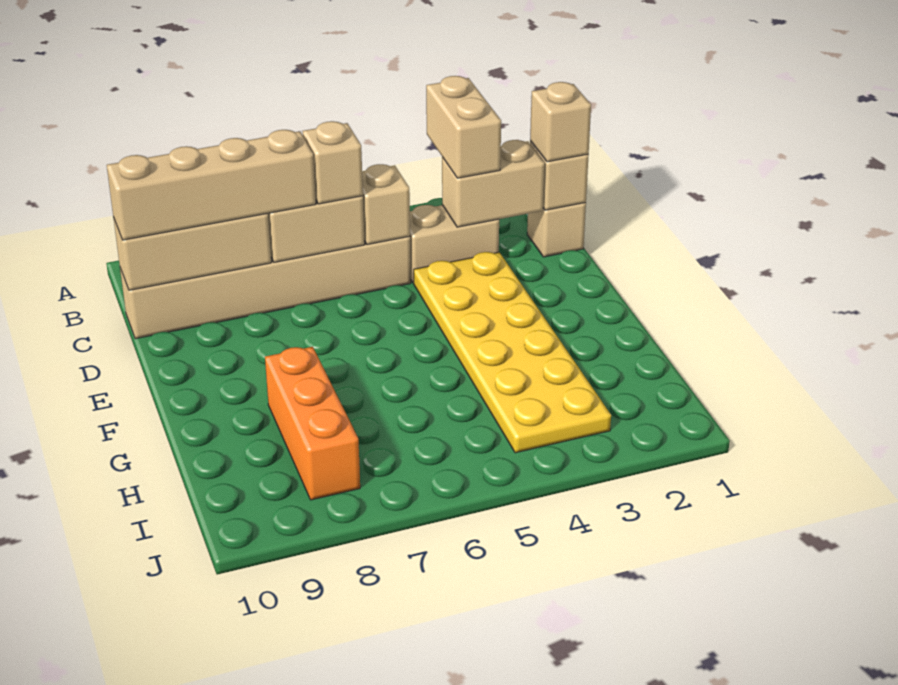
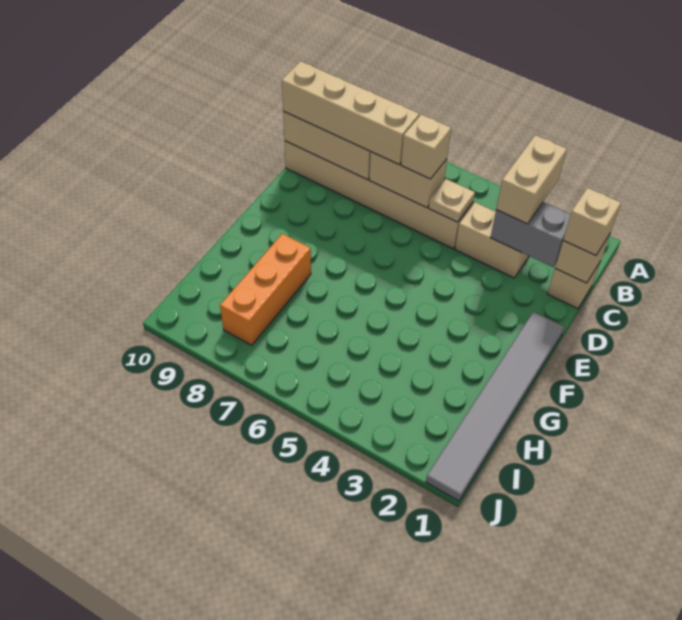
tan brick C2:C3 level 2 -> grey brick C2:C3 level 2
tan brick C5 level 2 -> tan plate C5 level 2
yellow plate D3:I4 level 1 -> none
none -> grey tile E1:J1 level 1

